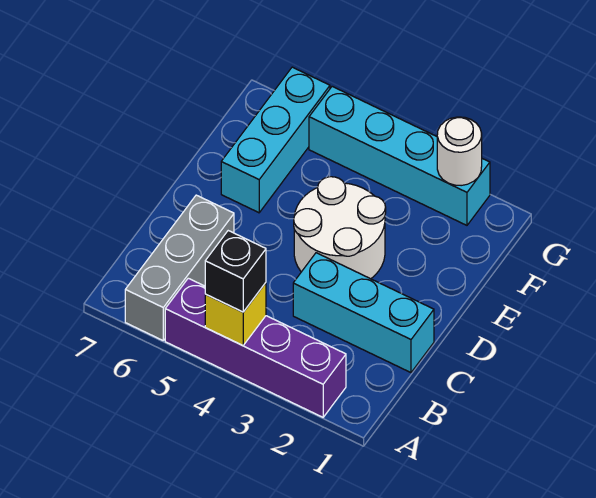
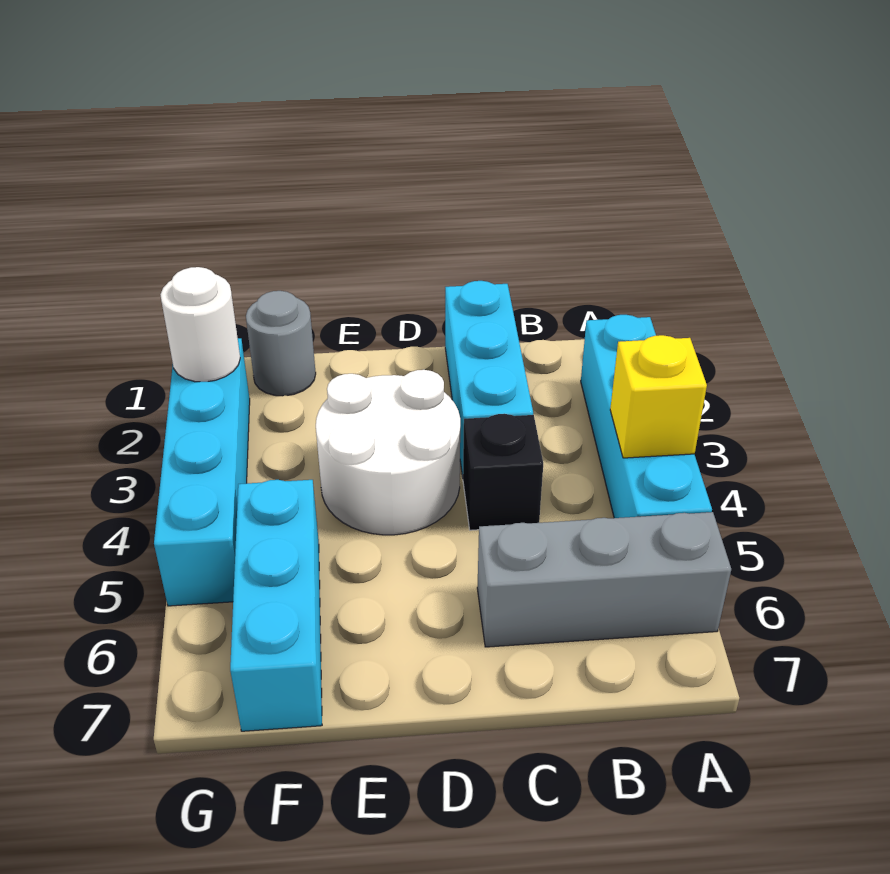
purple brick A2:A5 level 1 -> cyan brick A2:A5 level 1
black brick A4 level 3 -> black brick C4 level 1
cyan brick E6:G6 level 1 -> cyan brick F5:F7 level 1
none -> grey round brick F1 level 1

